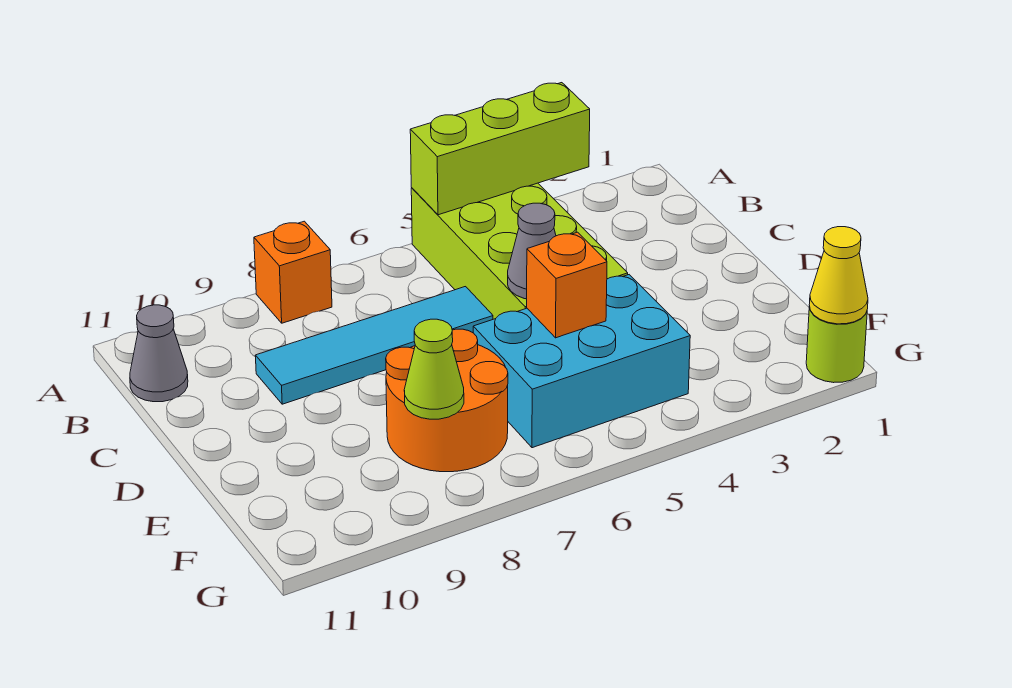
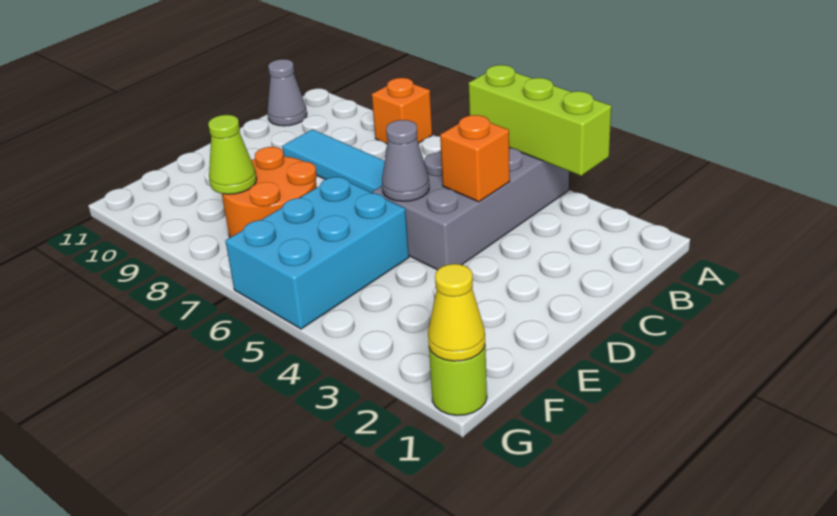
lime brick A4:D5 level 1 -> grey brick A4:D5 level 1
cyan brick E4:F6 level 1 -> cyan brick E5:G6 level 1
orange brick E5 level 2 -> orange brick C4 level 2

